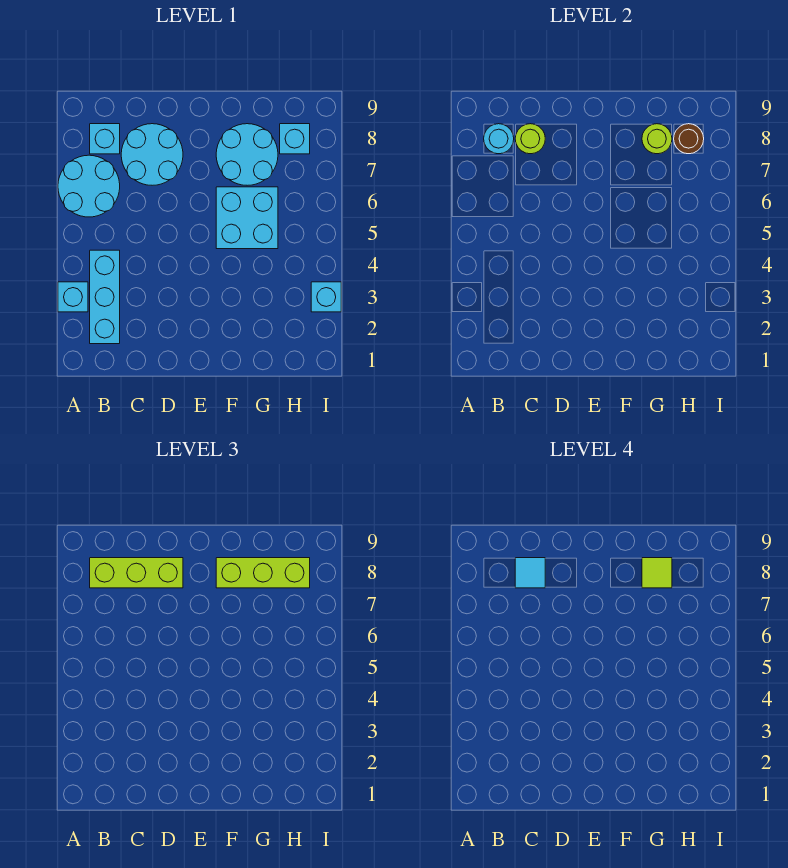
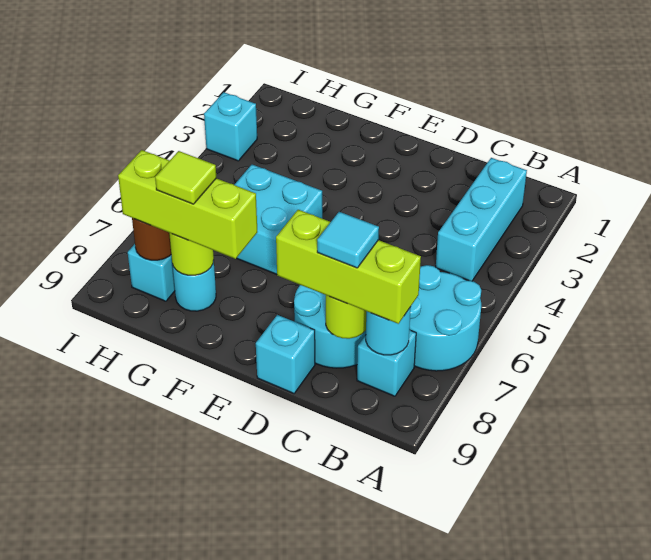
cyan brick A3 level 1 -> cyan brick D9 level 1
cyan round brick F7:G8 level 1 -> cyan round brick G8 level 1

